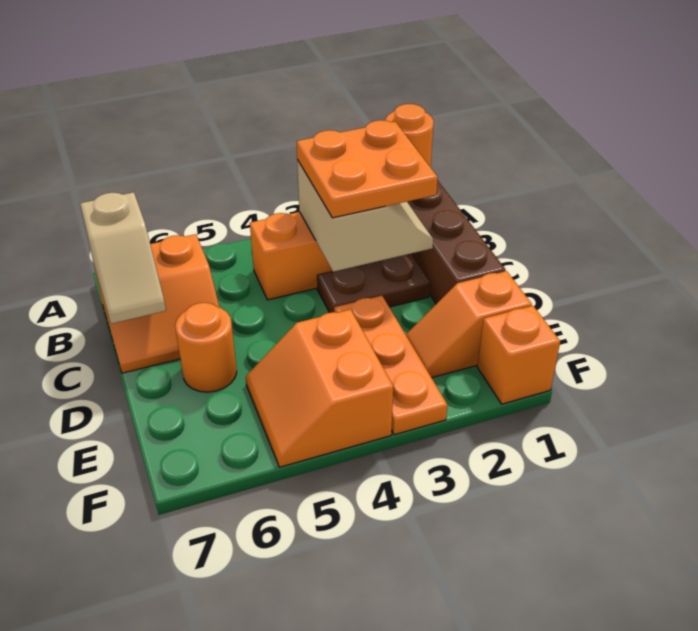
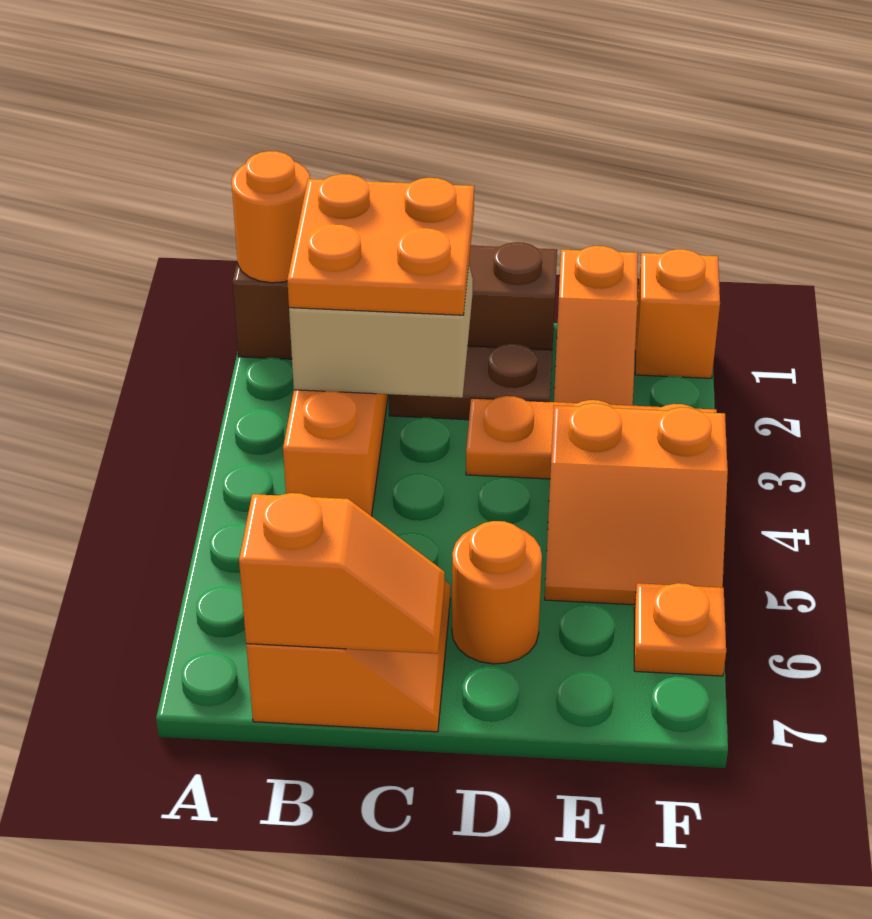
tan slope B7:C7 level 2 top B -> orange slope B7:C7 level 2 top B
brown plate C2:C3 level 1 -> brown plate C2:D2 level 1
none -> orange plate F6 level 1

